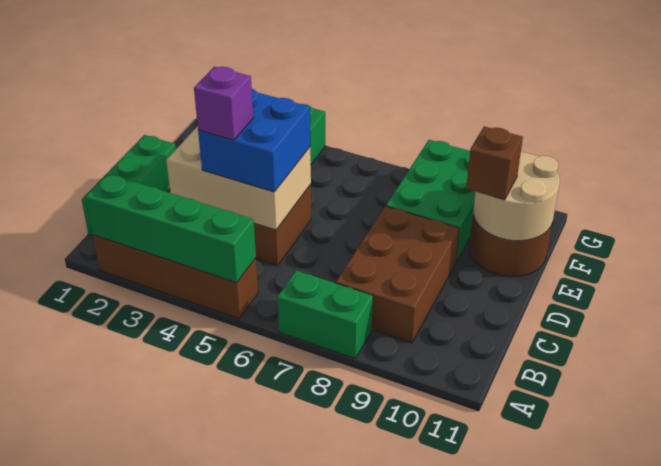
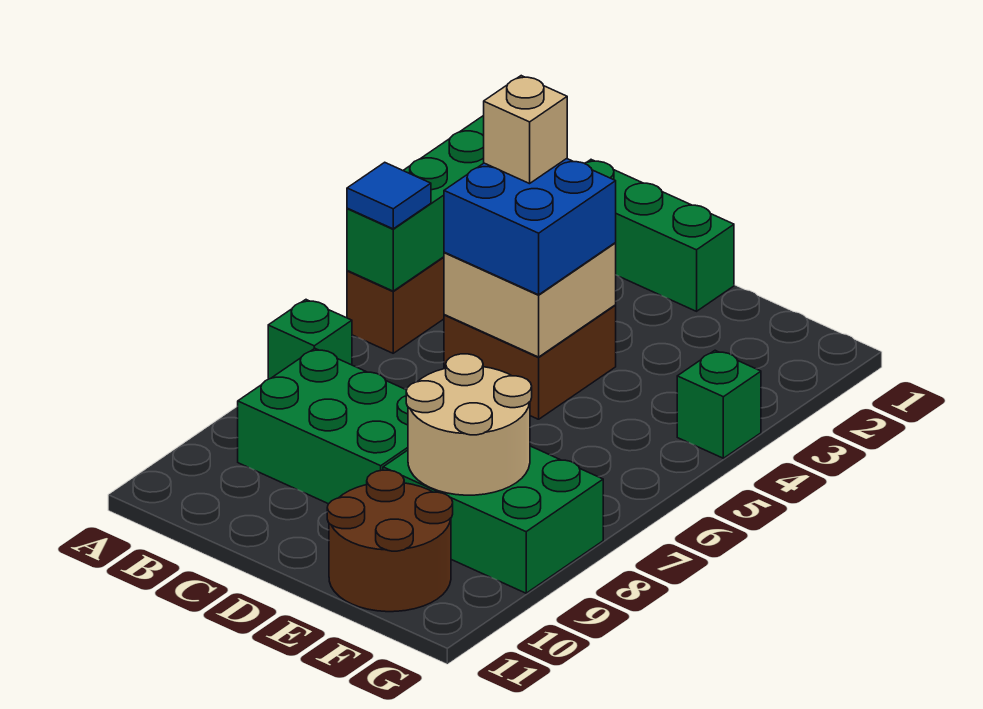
none -> blue tile A5 level 3
green brick A7:A8 level 1 -> green brick A7 level 1
brown brick B8:D9 level 1 -> green brick B8:D9 level 1
tan brick C3:D5 level 2 -> tan brick C4:D5 level 2
purple brick C4 level 4 -> tan brick C4 level 4
tan round brick E10:F11 level 2 -> tan round brick E8:F9 level 2
brown brick E10 level 3 -> none

